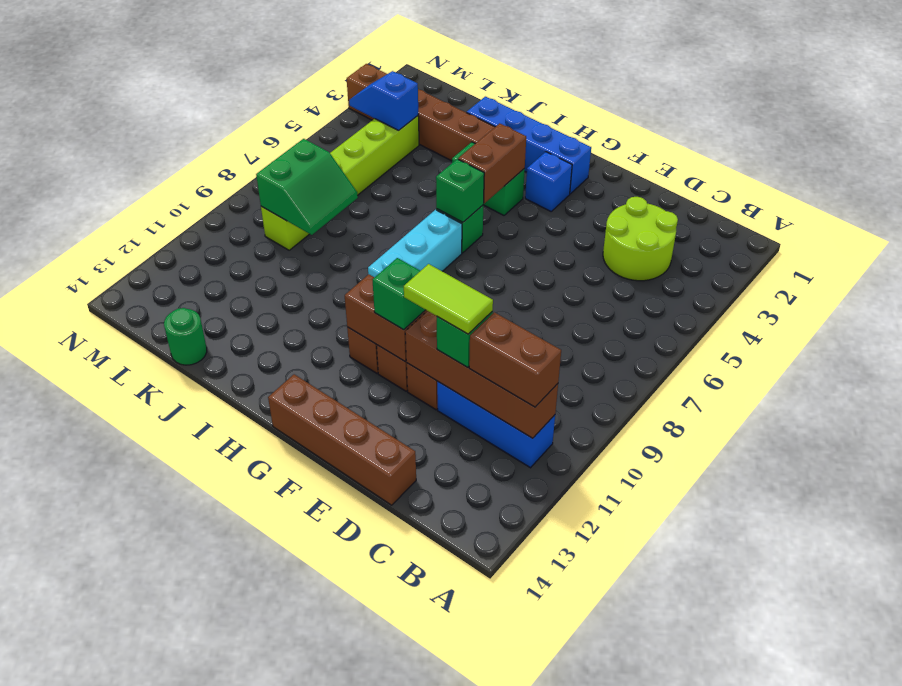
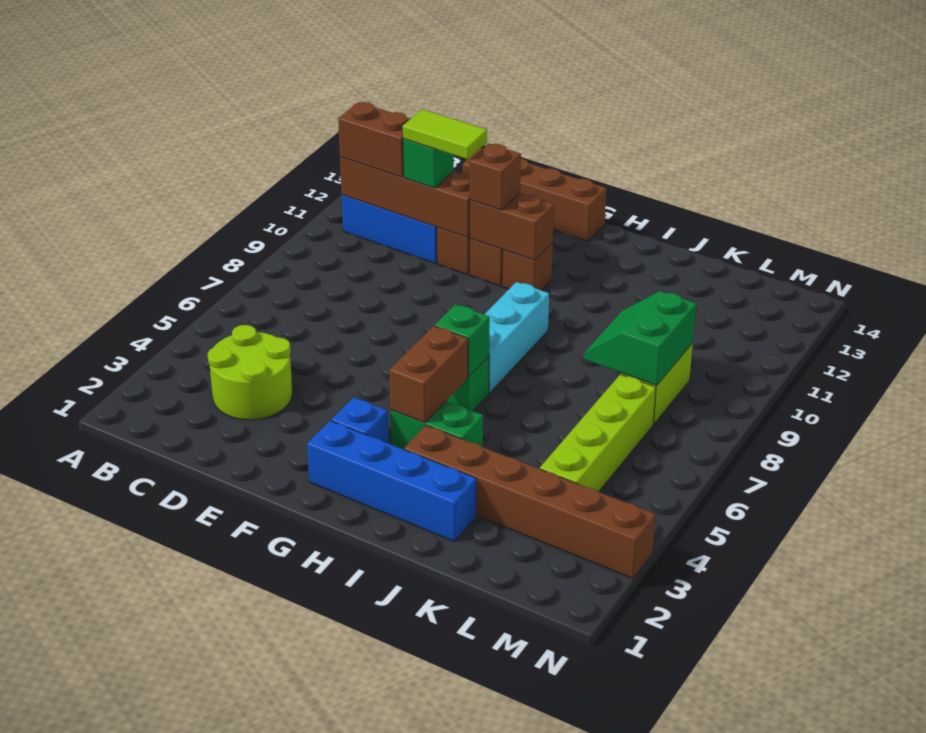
green brick F11 level 3 -> brown brick F11 level 3
green round brick K14 level 1 -> none
blue slope L4:M4 level 2 top L -> none

